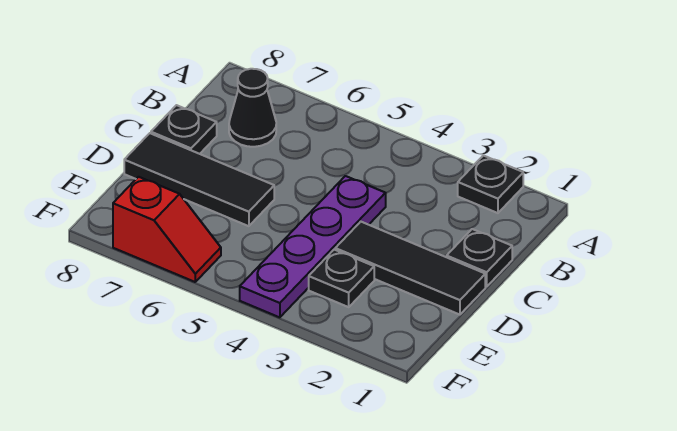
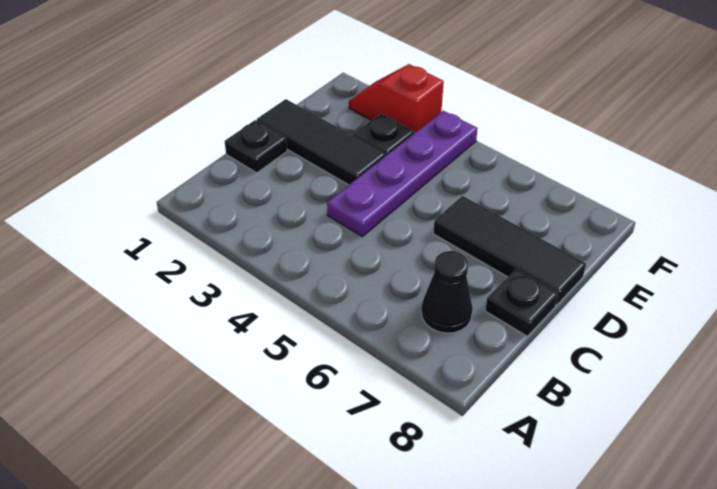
black plate A2 level 1 -> none
red slope F6:F7 level 1 top 7 -> red slope F2:F3 level 1 top 3

